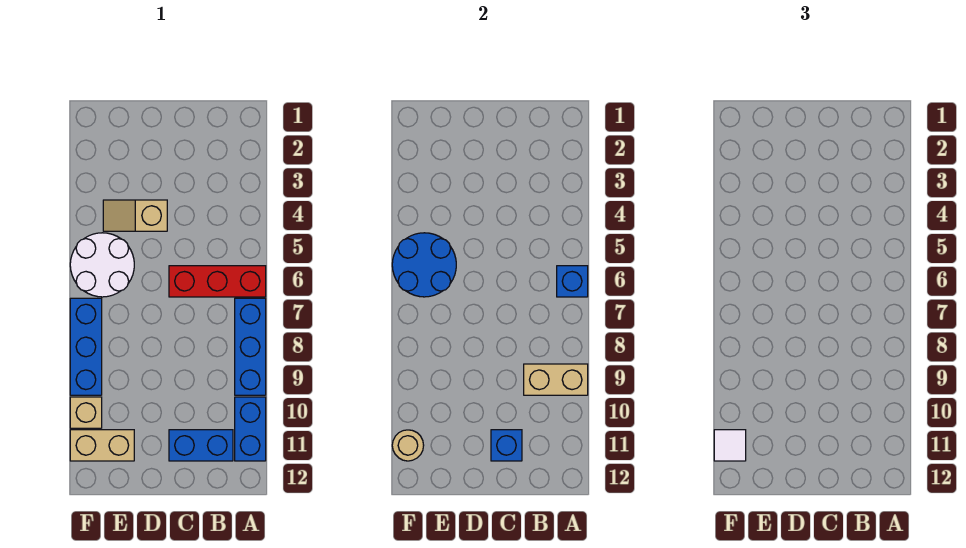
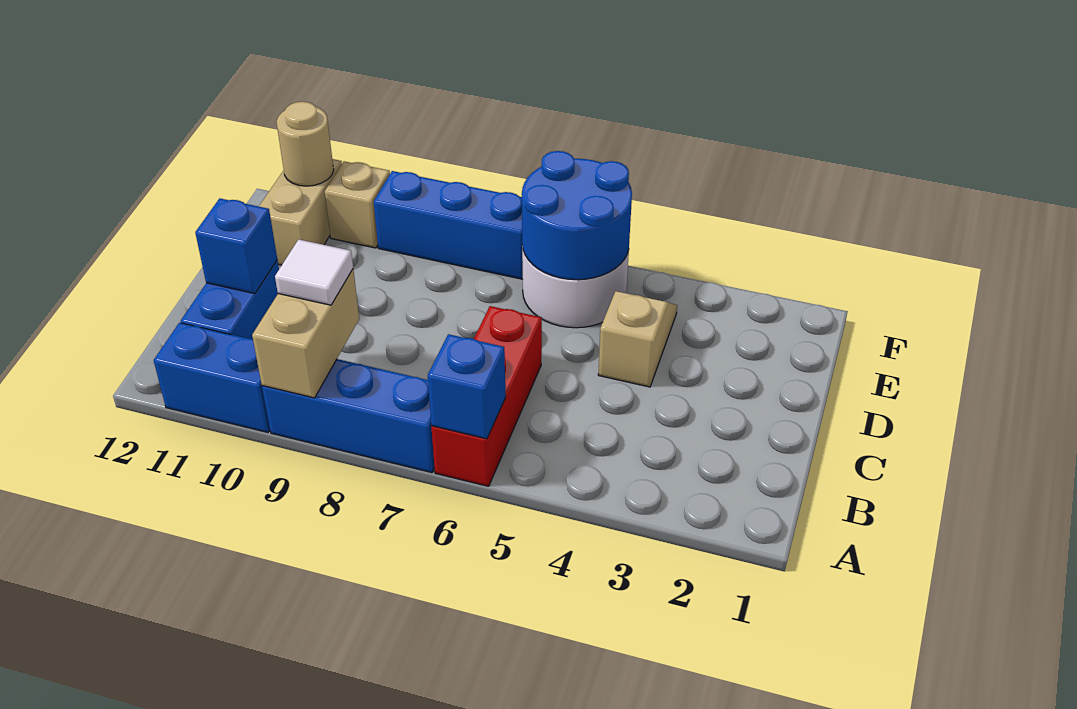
white tile F11 level 3 -> white tile B9 level 3

